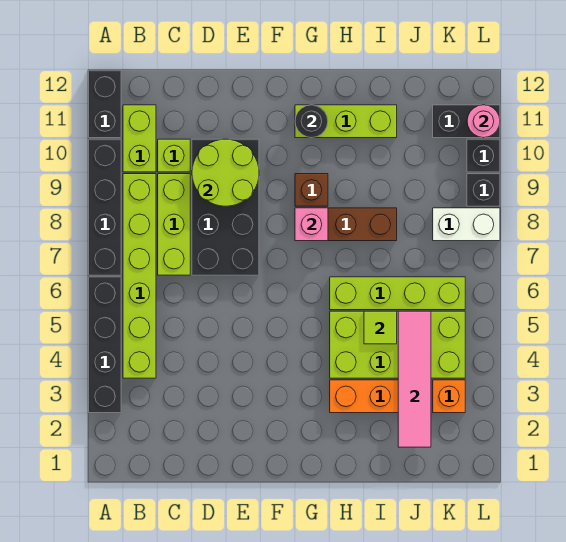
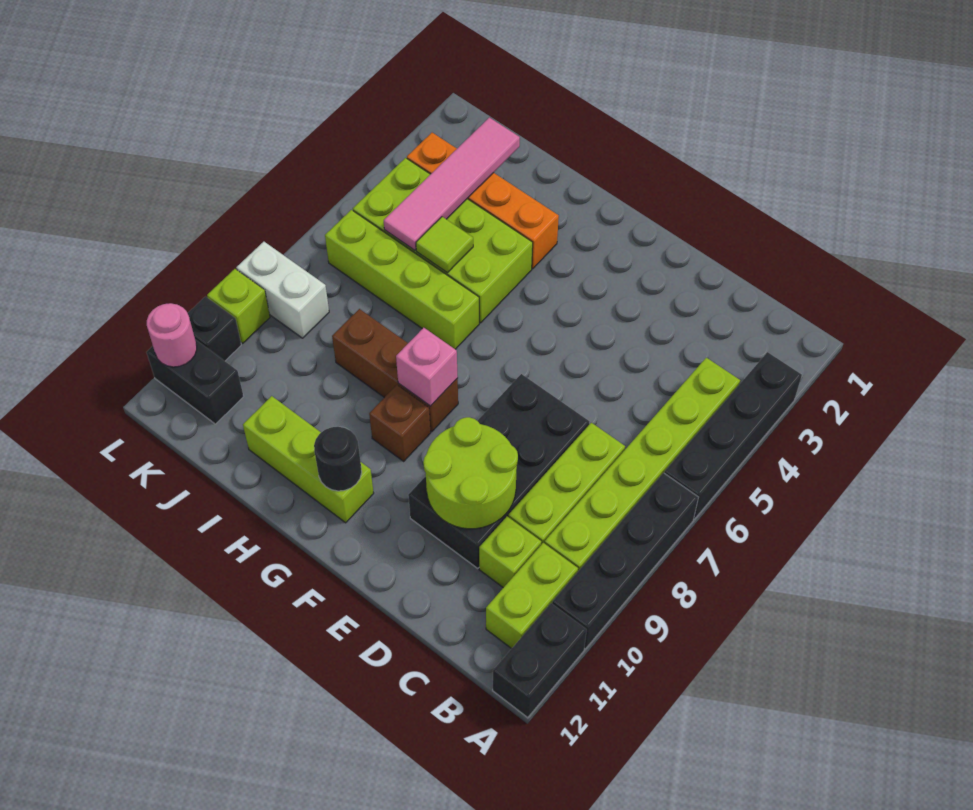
black brick L9 level 1 -> lime brick L9 level 1

